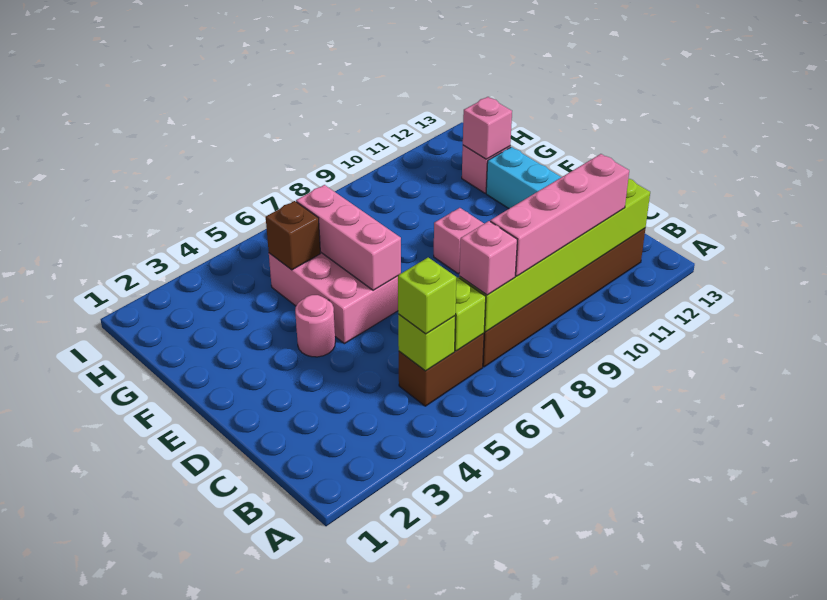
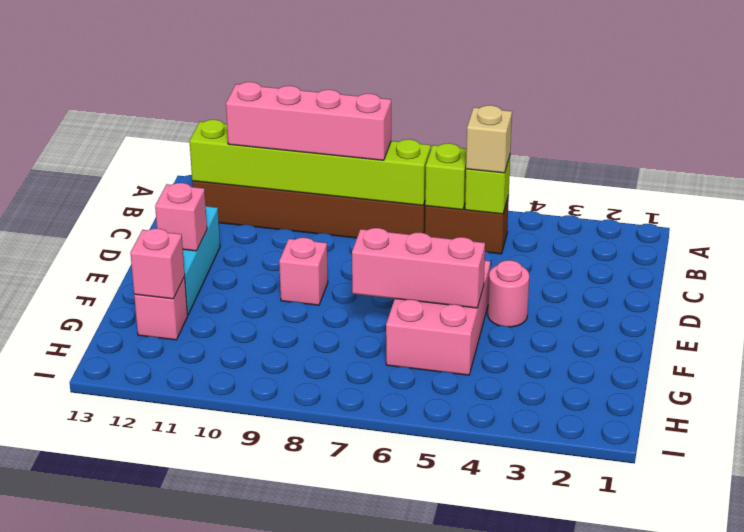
lime brick B5 level 3 -> tan brick B5 level 3
pink brick B7 level 3 -> pink brick E12 level 2
pink brick E6:G6 level 2 -> pink brick F5:F7 level 2
brown brick G5 level 2 -> none

